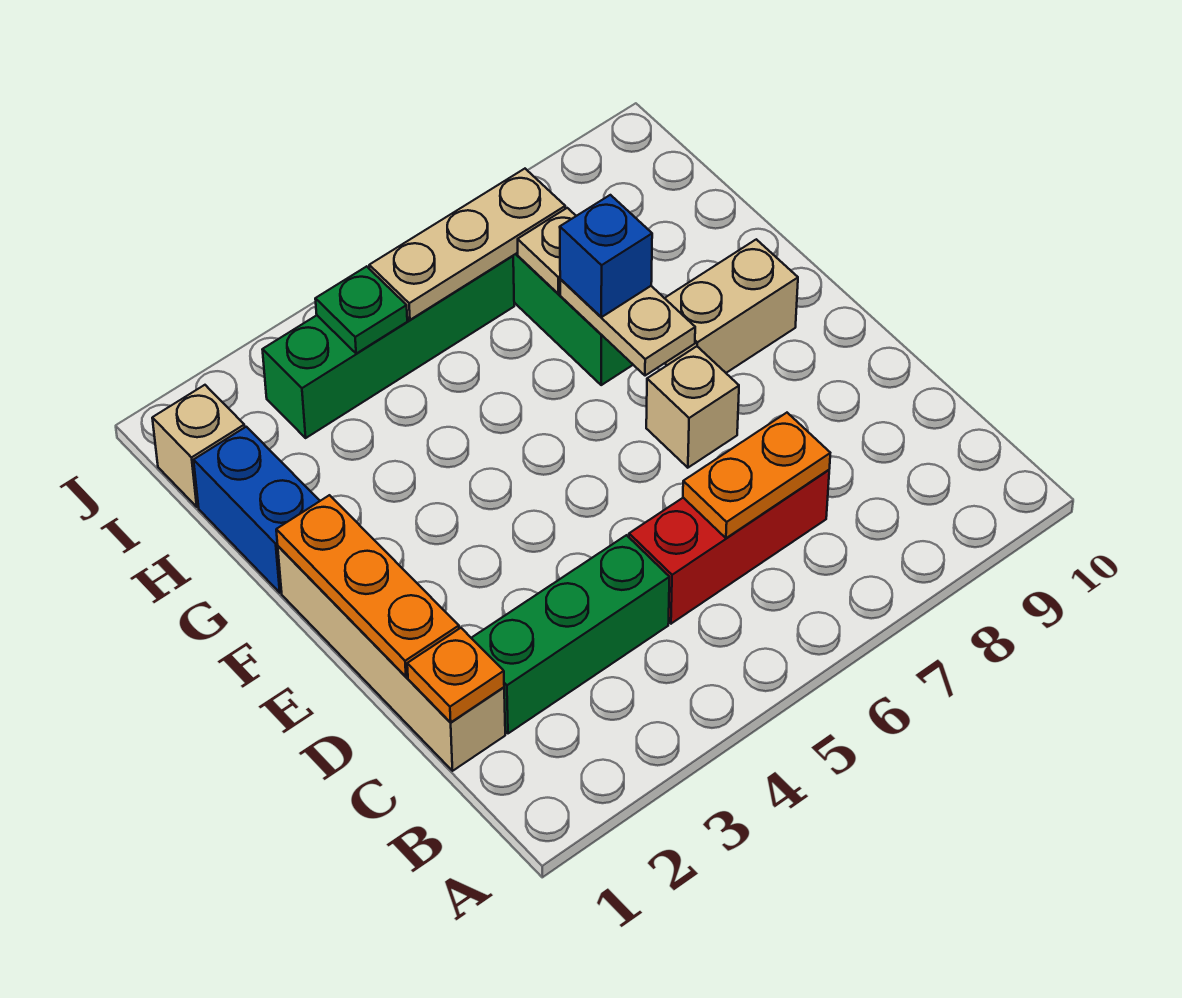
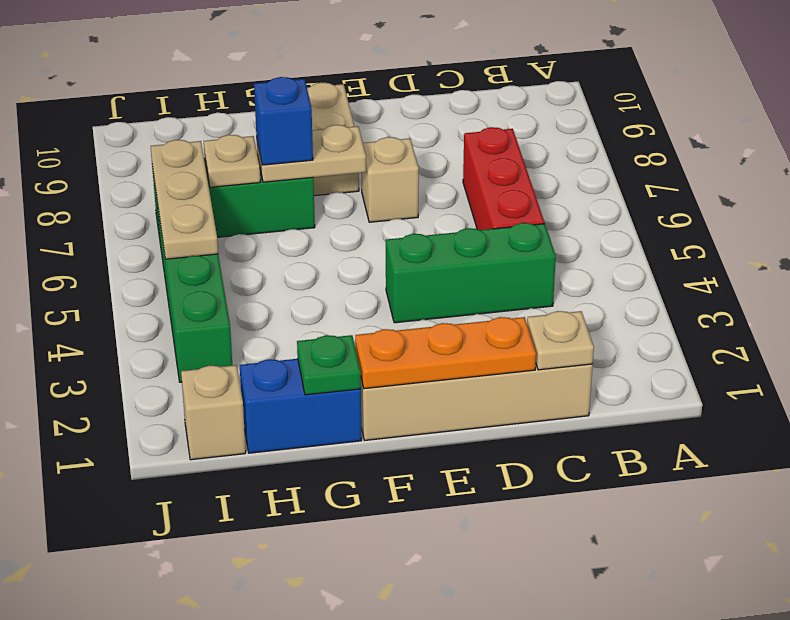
orange plate C1 level 2 -> tan plate C1 level 2
green brick C2:C4 level 1 -> green brick C4:E4 level 1
orange plate C6:C7 level 2 -> none
green plate I4 level 2 -> green plate G1 level 2

